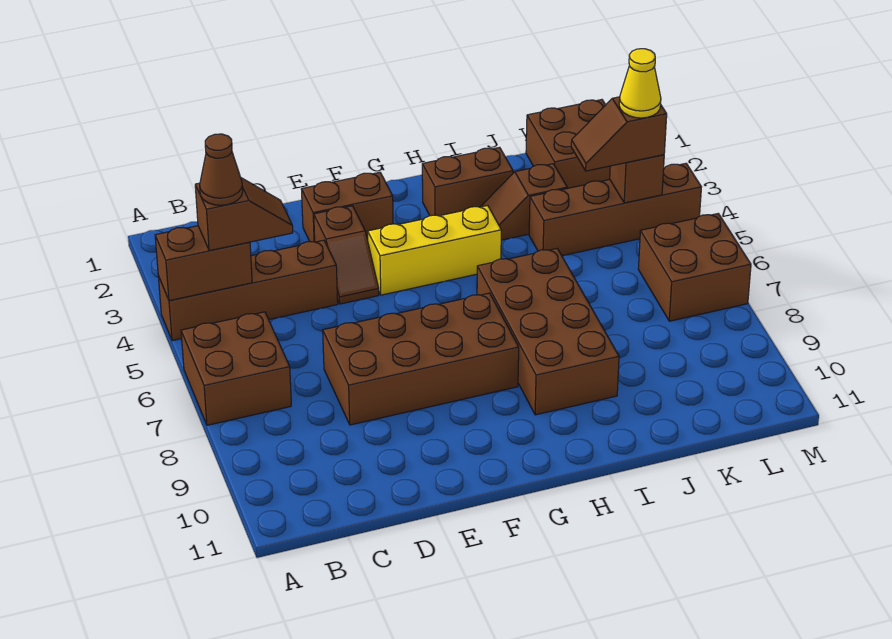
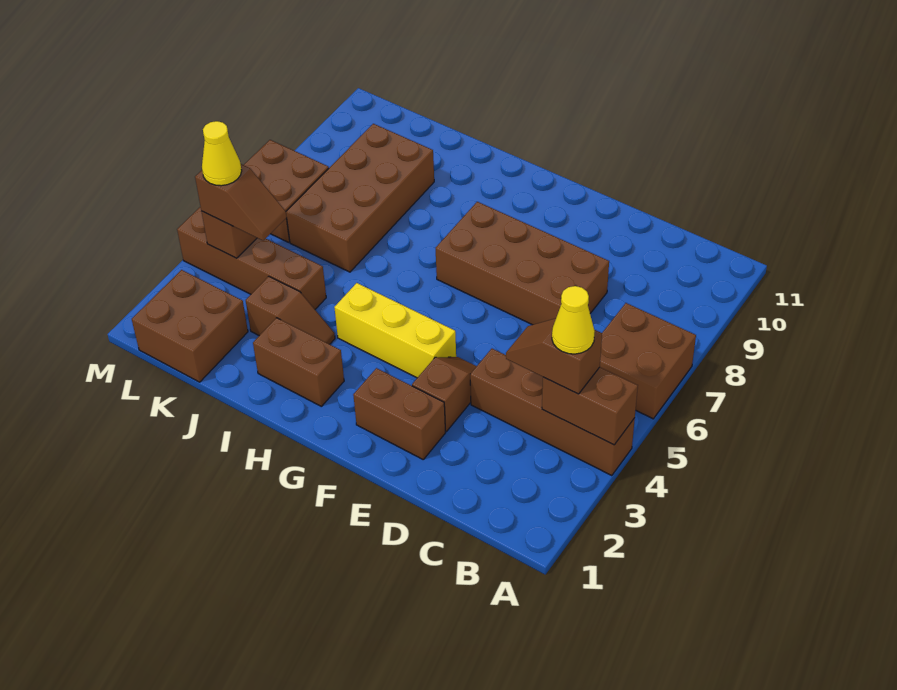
brown cone B4 level 4 -> yellow cone B4 level 4
brown brick H6:I9 level 1 -> brown brick J6:K9 level 1

